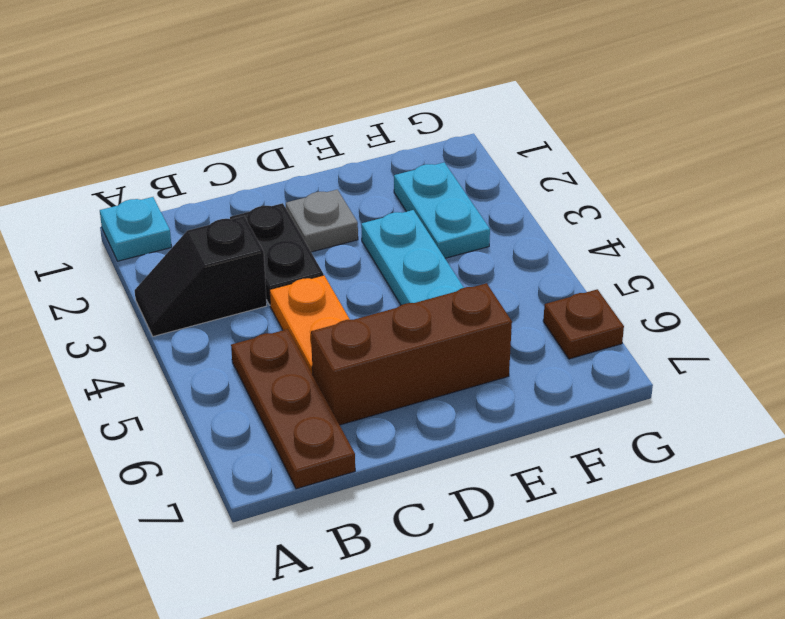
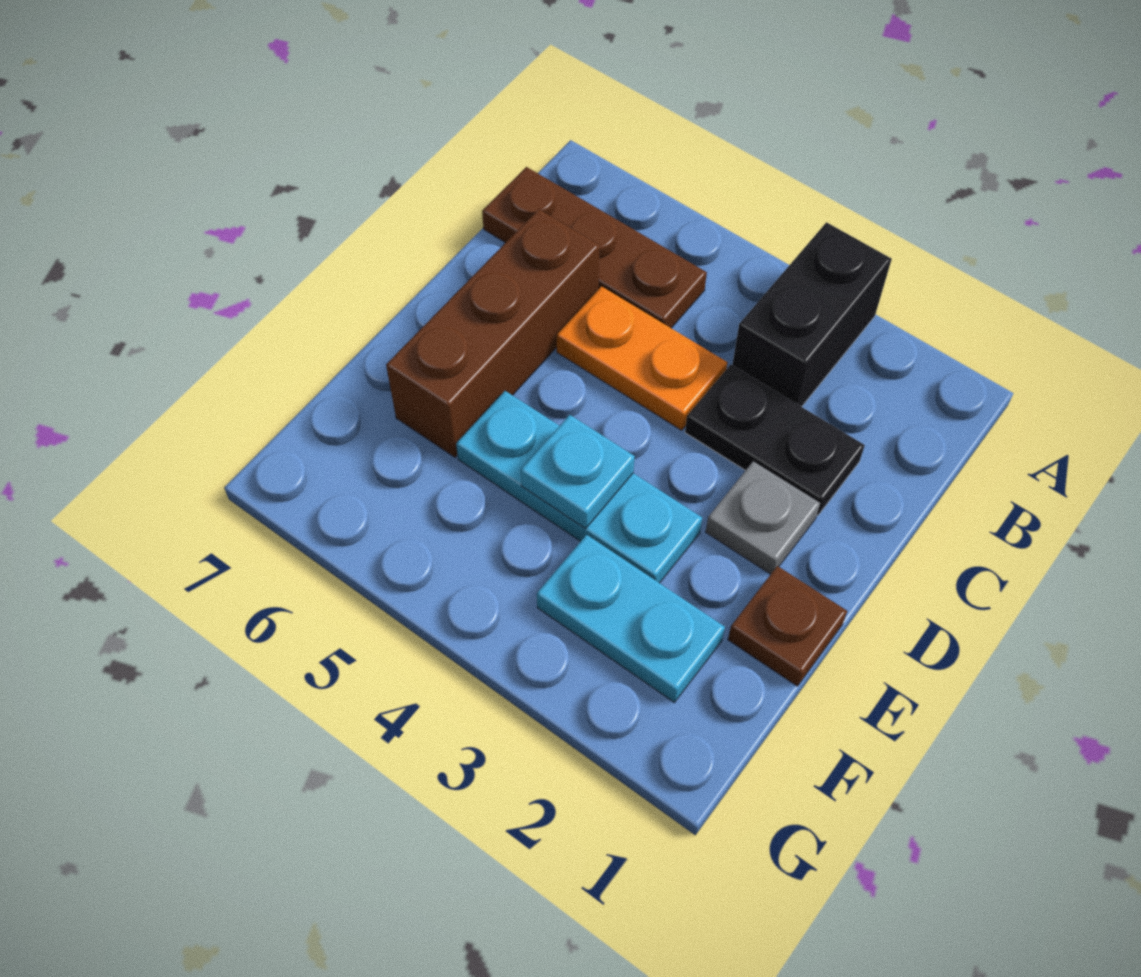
cyan plate A1 level 1 -> cyan plate E4 level 2
black slope A3:B3 level 1 top B -> black brick A3:B3 level 1
brown plate G6 level 1 -> brown plate E1 level 1

